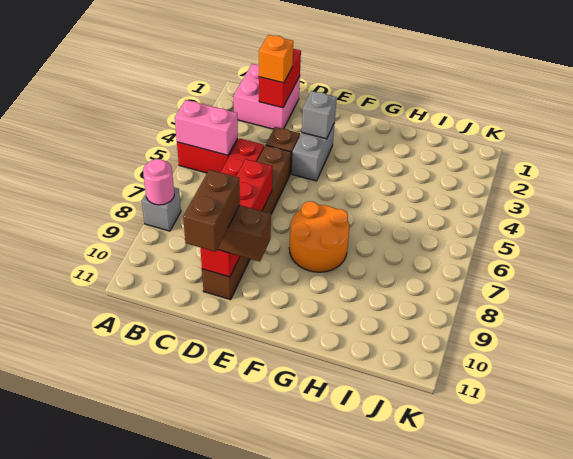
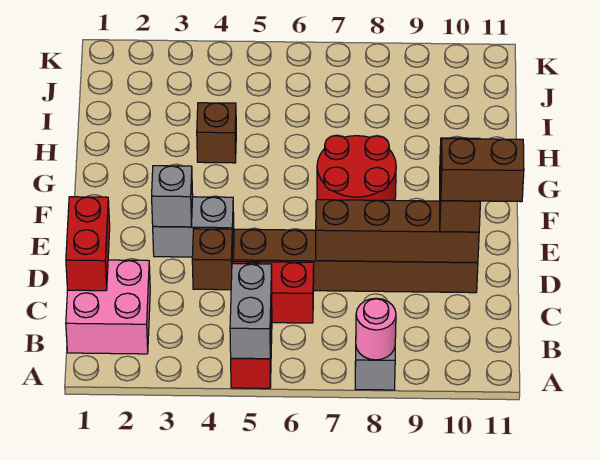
pink brick A5:B5 level 2 -> grey brick A5:B5 level 2
red brick C1:C2 level 2 -> red brick C1:D1 level 2
orange brick C2 level 3 -> none
red brick D7:D10 level 2 -> brown brick D7:D10 level 2
orange round brick F7:G8 level 1 -> red round brick F7:G8 level 1
none -> brown brick H4 level 1

